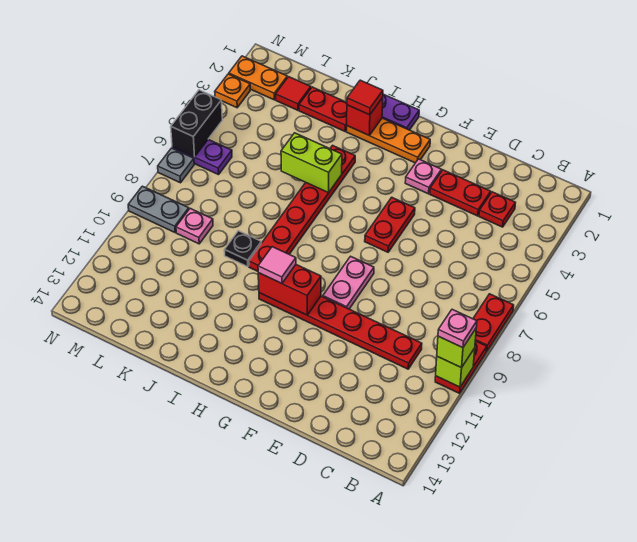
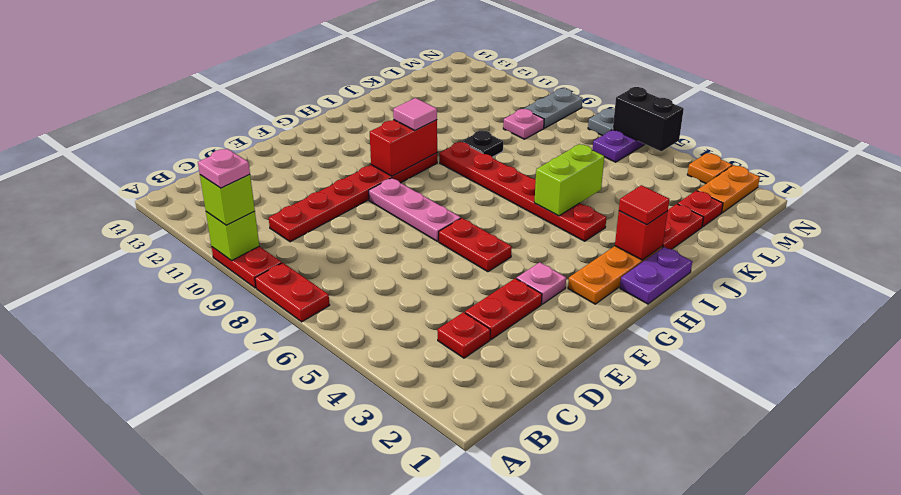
pink plate F8:F9 level 1 -> pink plate F7:F9 level 1
red tile L2 level 1 -> red plate L2 level 1

